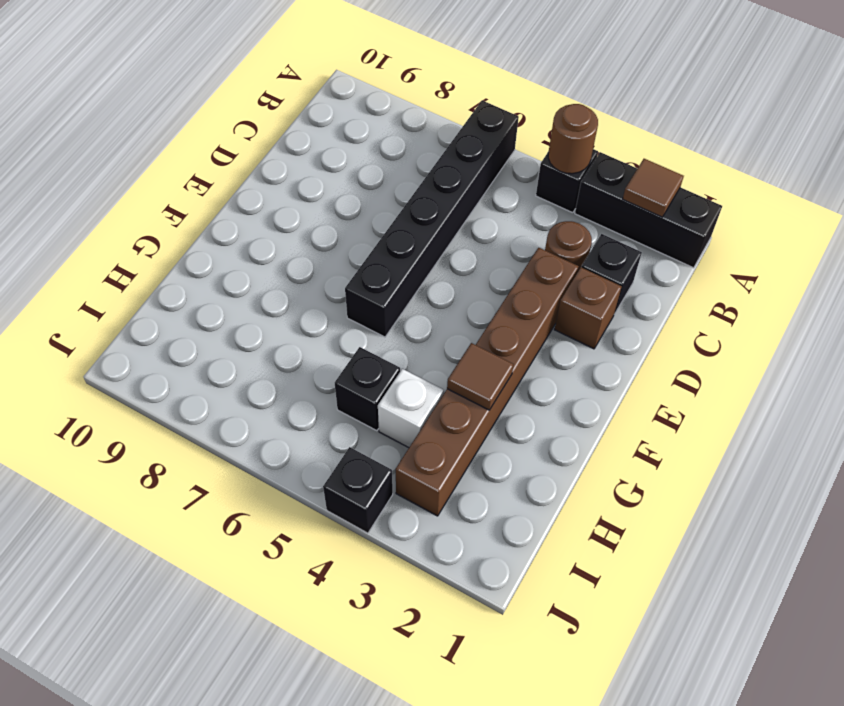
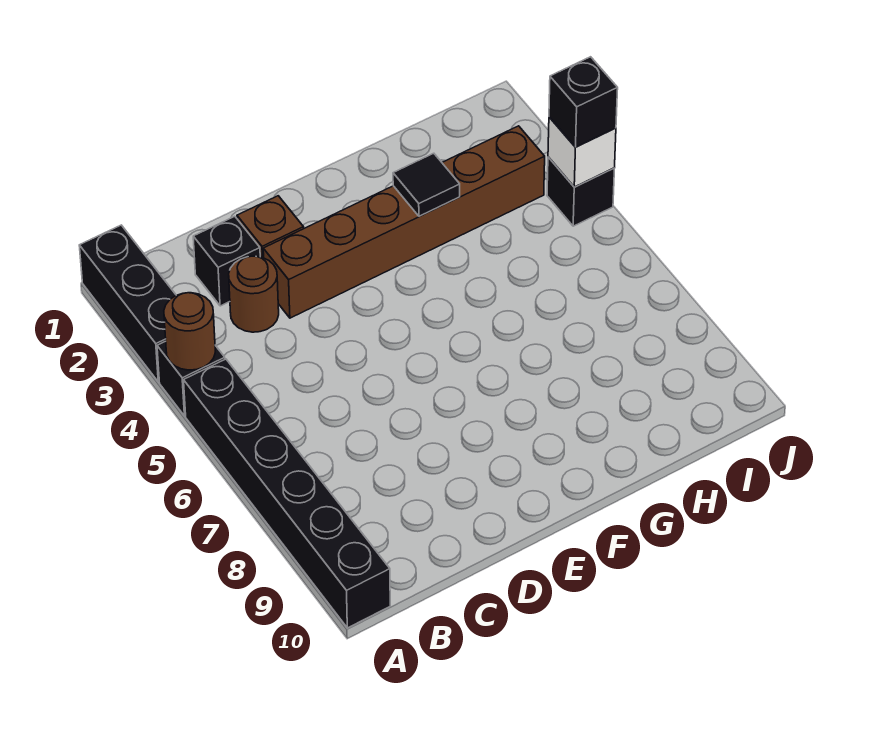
brown tile A2 level 2 -> none
black brick A6:F6 level 1 -> black brick A5:A10 level 1
brown tile G3 level 2 -> black tile G3 level 2
white brick H4 level 1 -> white brick J4 level 2
black brick H5 level 1 -> black brick J4 level 3

